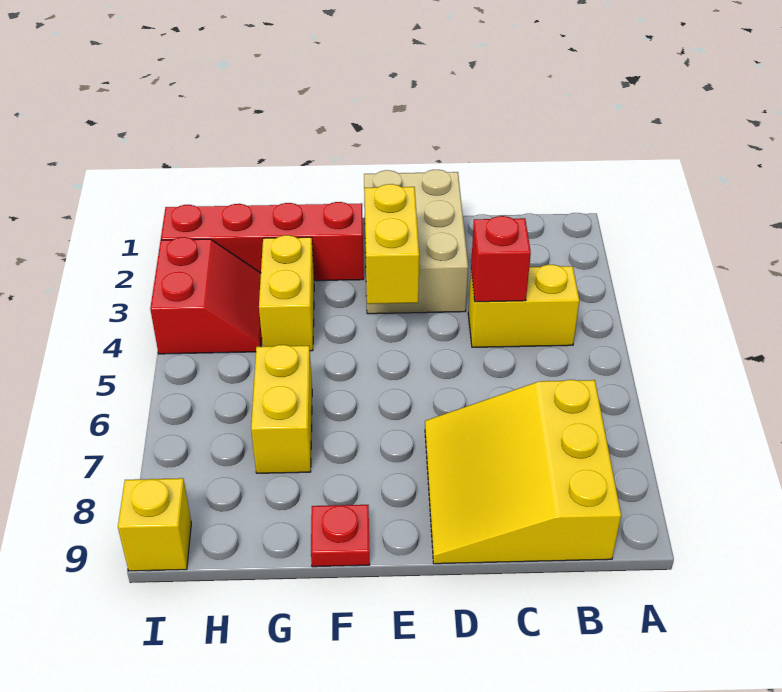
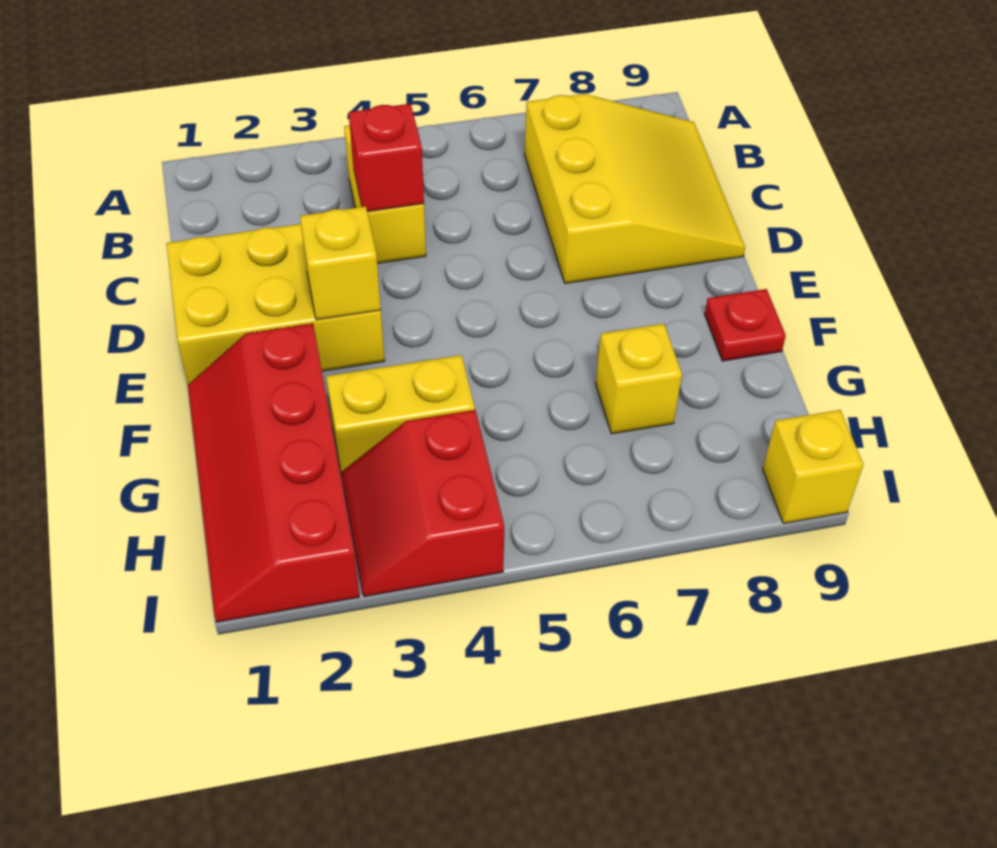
yellow slope B7:D9 level 1 top B -> yellow slope B7:D9 level 1 top 7
tan brick D1:E3 level 1 -> yellow brick D1:E3 level 1
yellow brick E3:E4 level 2 -> yellow brick E3 level 2
yellow brick G6:G7 level 1 -> yellow brick G7 level 1
red slope H3:I4 level 1 top I -> red slope H3:I4 level 1 top 4

